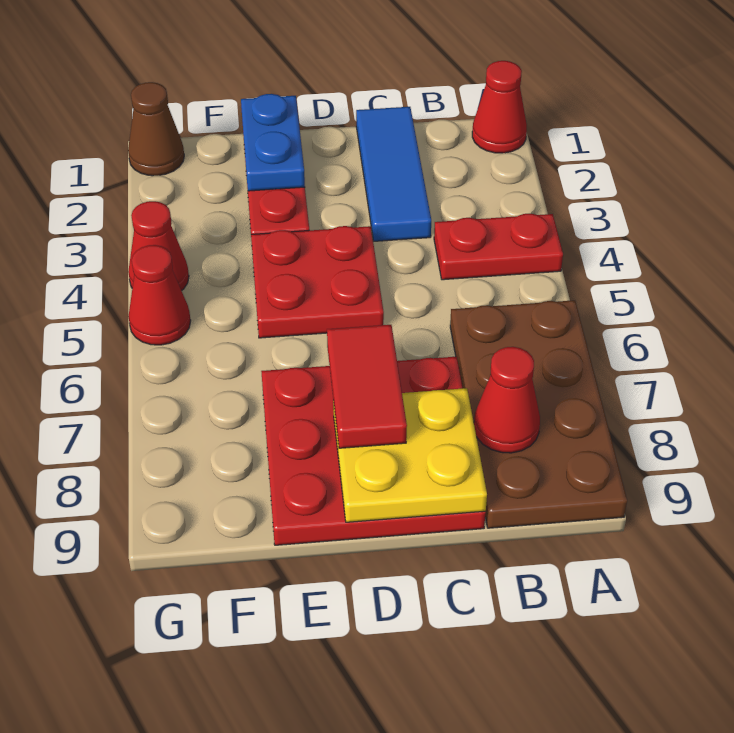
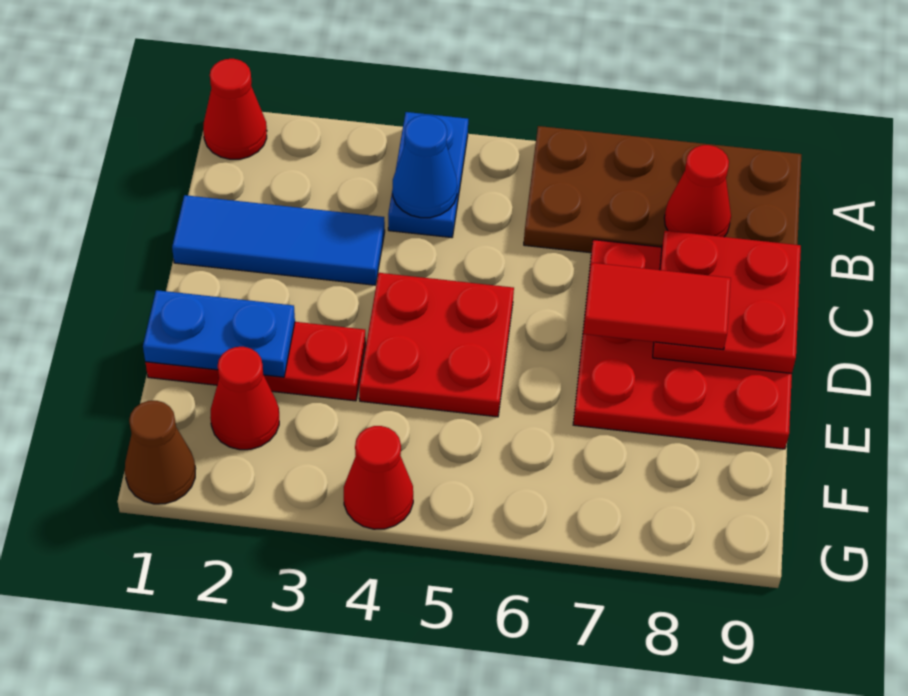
red plate A4:B4 level 1 -> blue plate A4:B4 level 1
none -> blue cone B4 level 2
yellow plate C8:D9 level 2 -> red plate C8:D9 level 2
red cone G5 level 1 -> red cone F2 level 1

